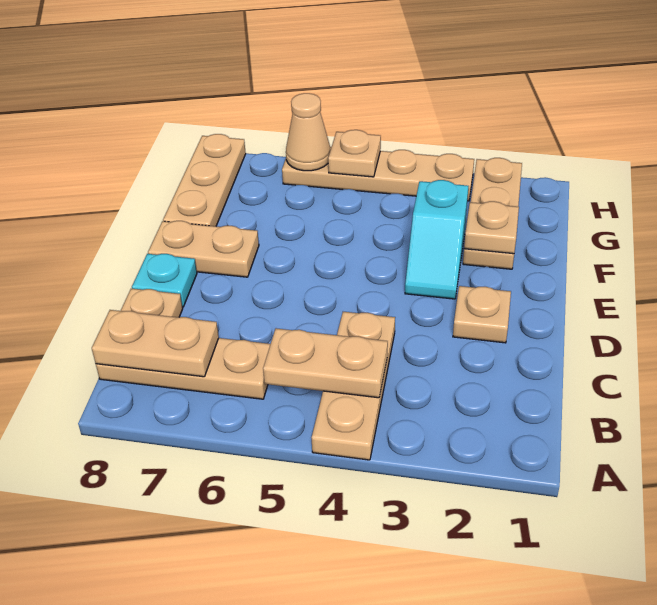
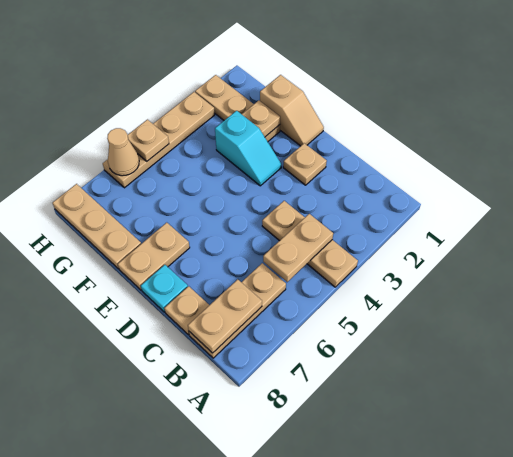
none -> tan slope E1:F1 level 1 top F

